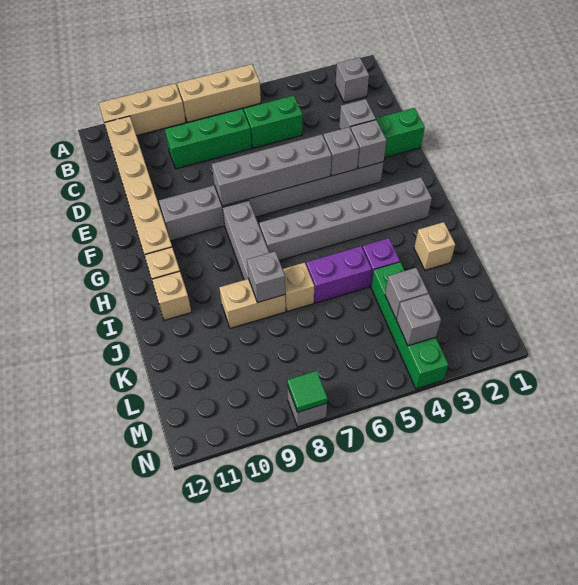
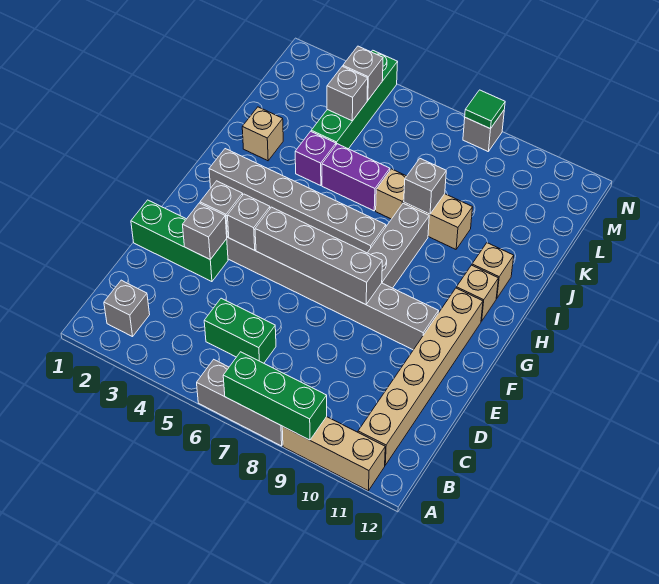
tan brick A6:A8 level 1 -> grey brick A6:A8 level 1
green brick C7:C9 level 1 -> green brick A7:A9 level 2

